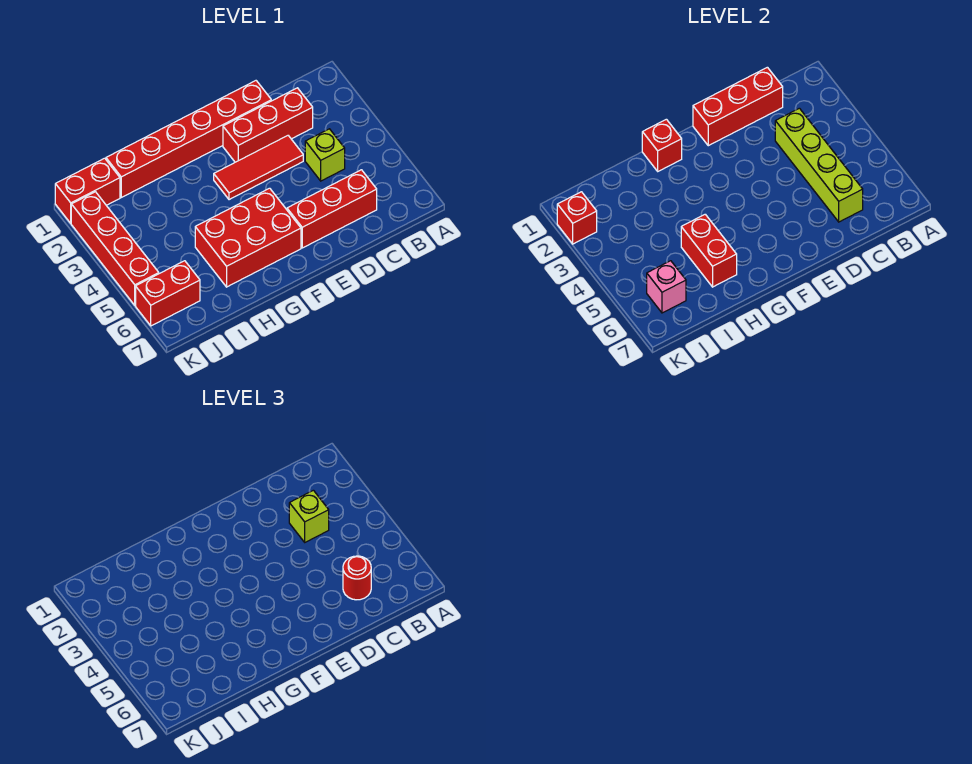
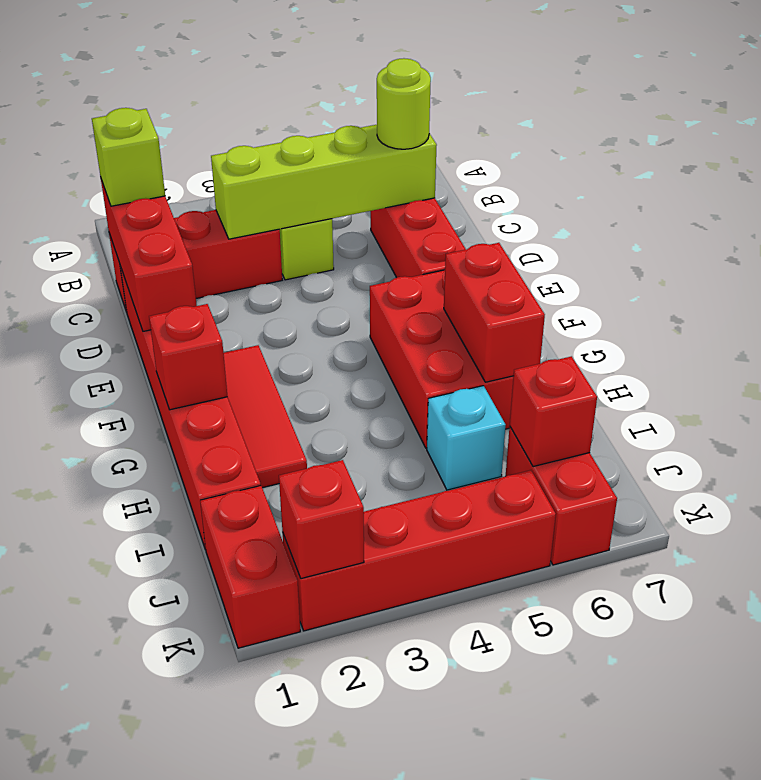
red brick C2:E2 level 1 -> red brick C1:C3 level 1
lime brick C3 level 3 -> lime brick C1 level 3
red round brick C6 level 3 -> lime round brick C6 level 3
red tile D3:F3 level 1 -> red tile F2:H2 level 1
red brick H5:H6 level 2 -> red brick G6:H6 level 2
none -> cyan brick I5 level 1
pink brick J6 level 2 -> red brick J6 level 2

